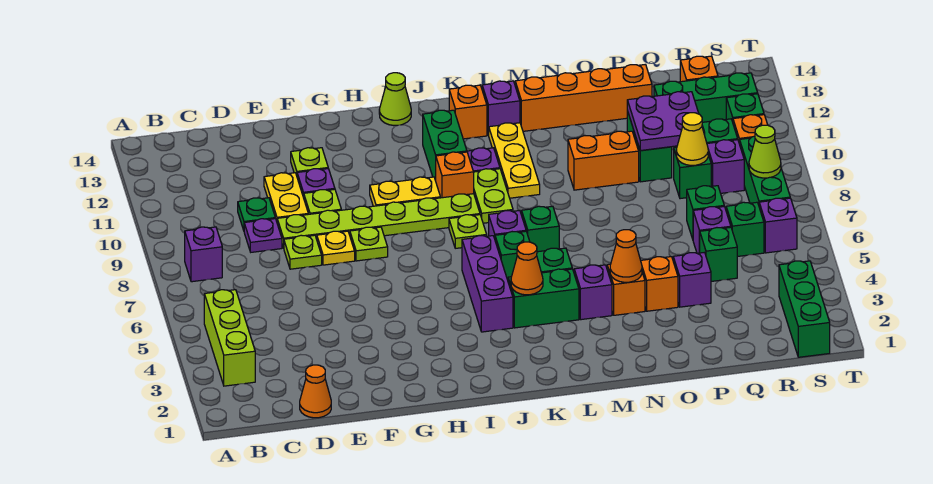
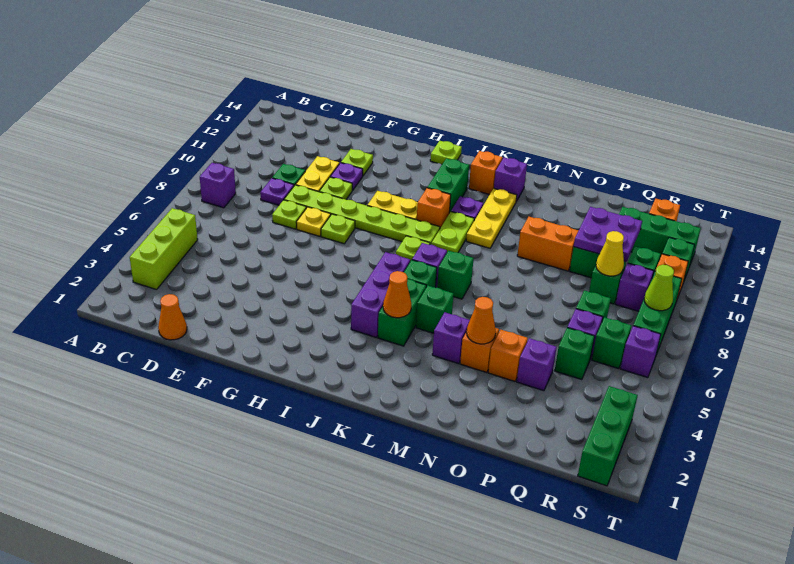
lime cone I14 level 1 -> lime plate I14 level 1
green brick K4:L4 level 1 -> green brick K4:K5 level 1
orange brick M13:P13 level 1 -> none

